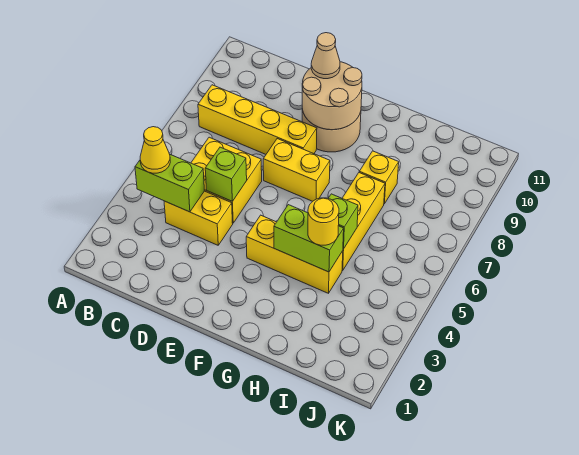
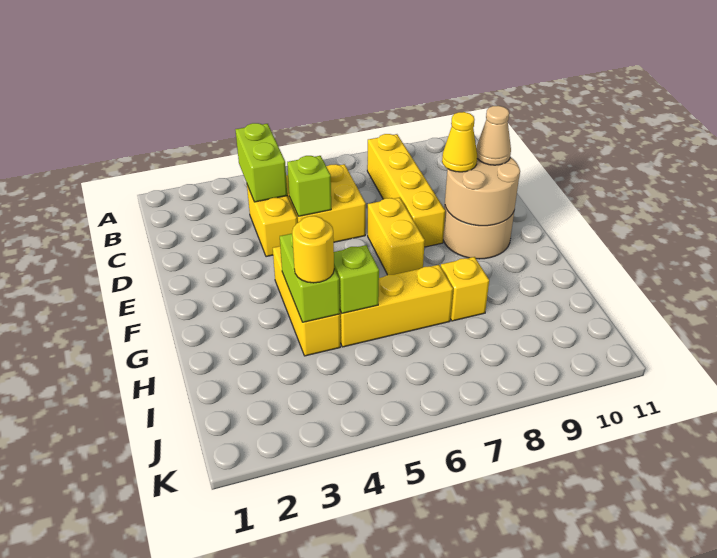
yellow cone B4 level 3 -> yellow cone E9 level 3

